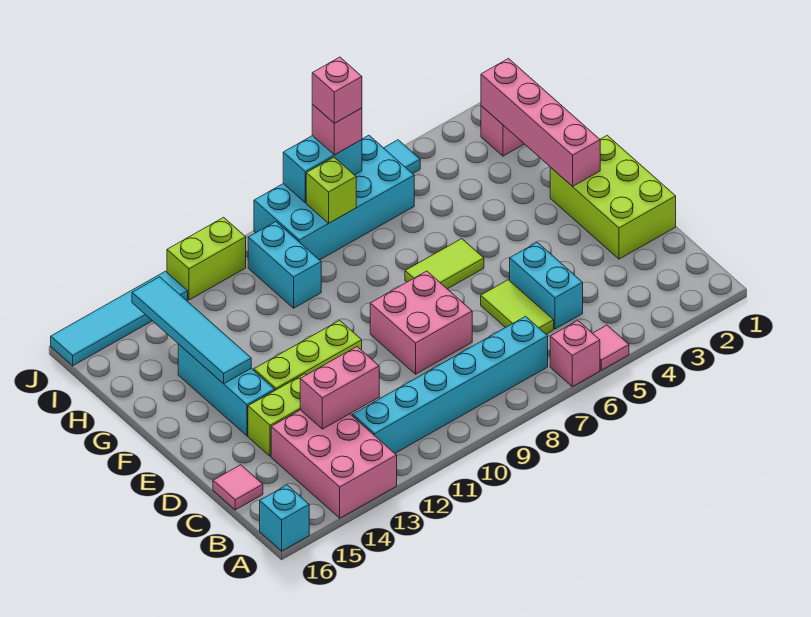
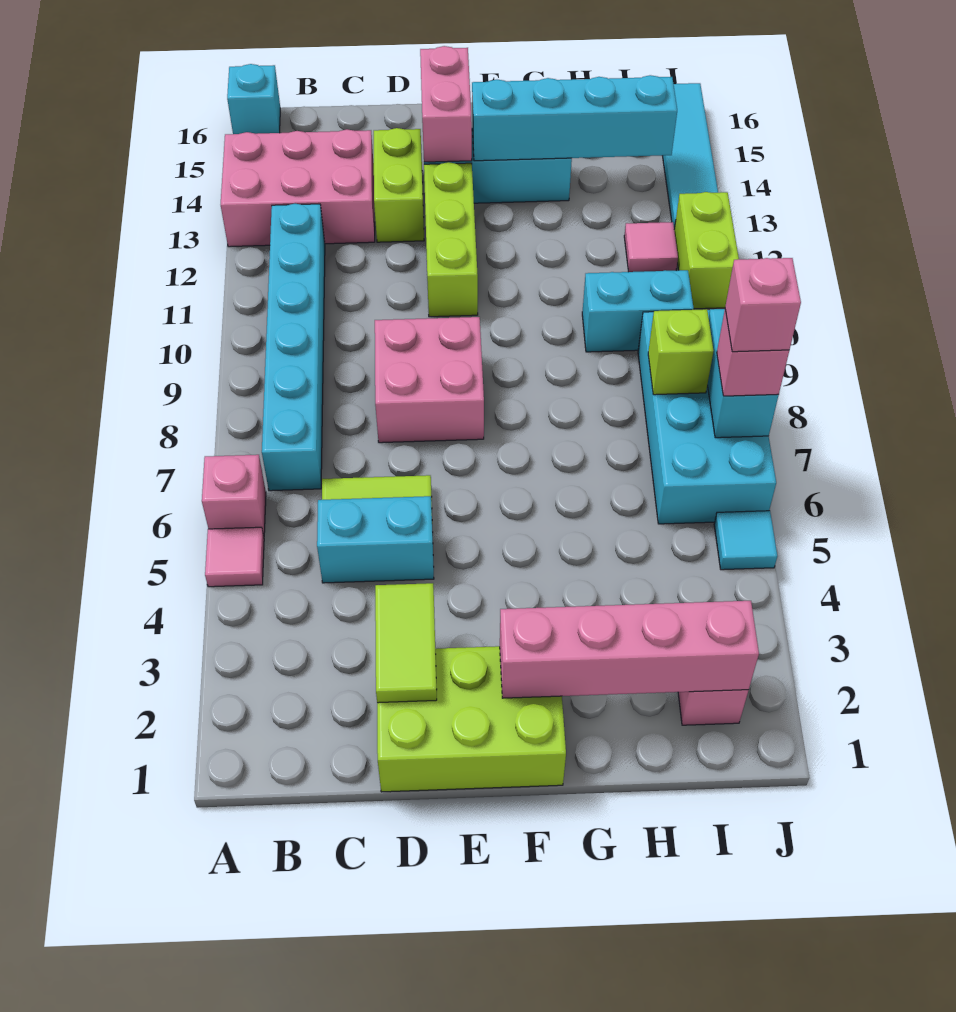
pink brick C12:C13 level 2 -> pink brick E14:E15 level 2
pink tile C16 level 1 -> pink tile I12 level 1
lime tile F6:F7 level 1 -> lime tile D2:D3 level 2
cyan tile F14:I14 level 2 -> cyan brick F14:I14 level 2

